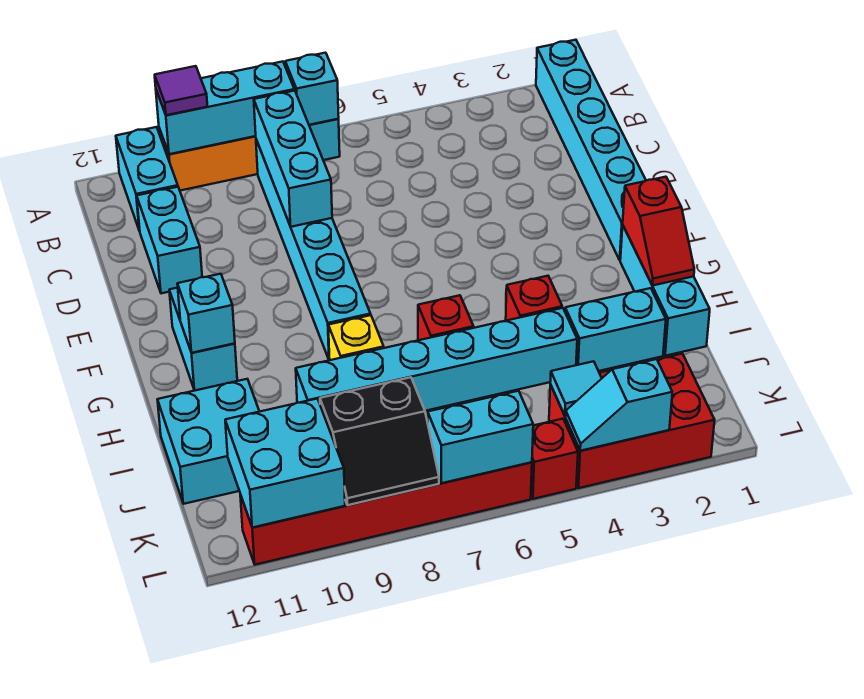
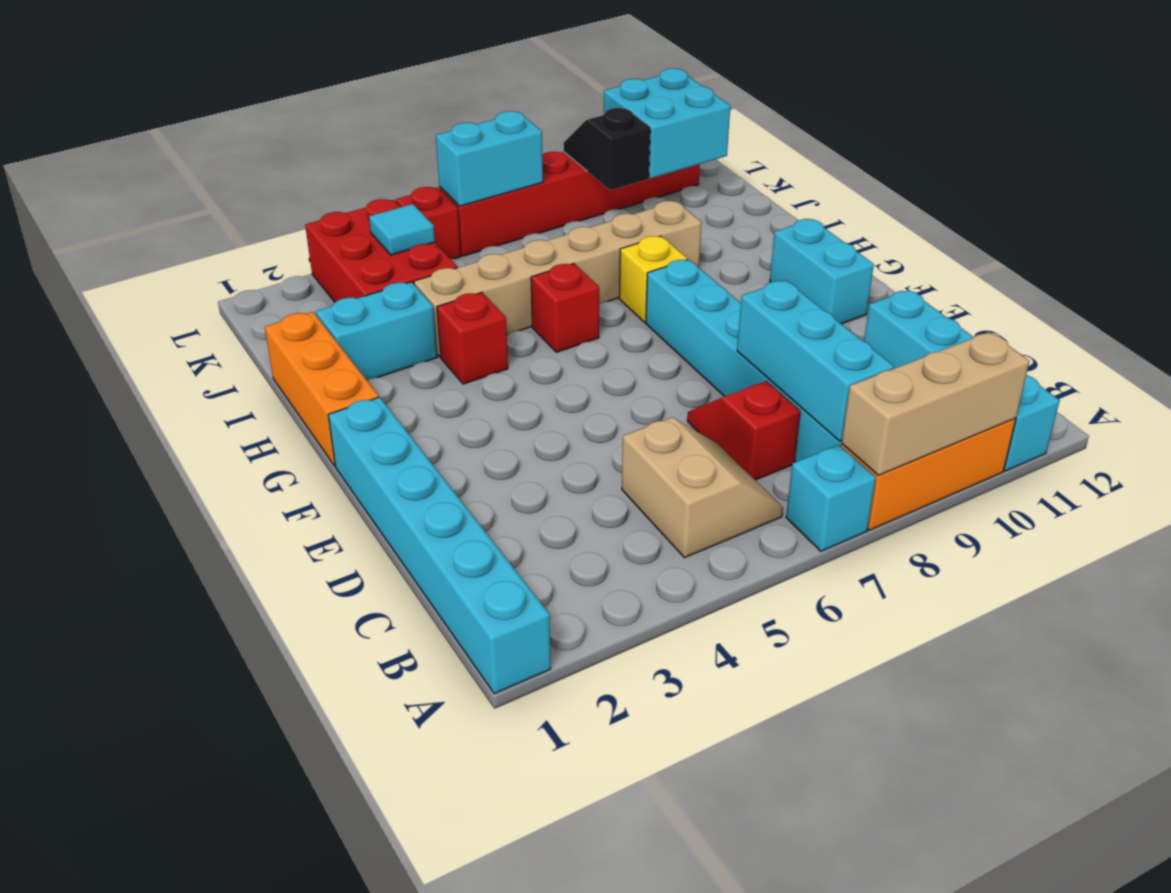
cyan brick A7 level 2 -> none
cyan brick A8:A10 level 2 -> tan brick A8:A10 level 2
purple tile A10 level 3 -> none
none -> tan slope B5:C6 level 1 top 5
cyan brick G1:I1 level 1 -> orange brick G1:I1 level 1
red slope G1:H1 level 2 top G -> red slope C7:D7 level 1 top C
cyan brick G11 level 2 -> none
cyan brick I4:I9 level 1 -> tan brick I4:I9 level 1
cyan brick I11:J12 level 1 -> none
red brick K2:L4 level 1 -> red brick J3:L4 level 1
black slope K8:L9 level 2 top K -> black slope K9:L9 level 2 top K
cyan slope L3:L4 level 2 top 3 -> none

